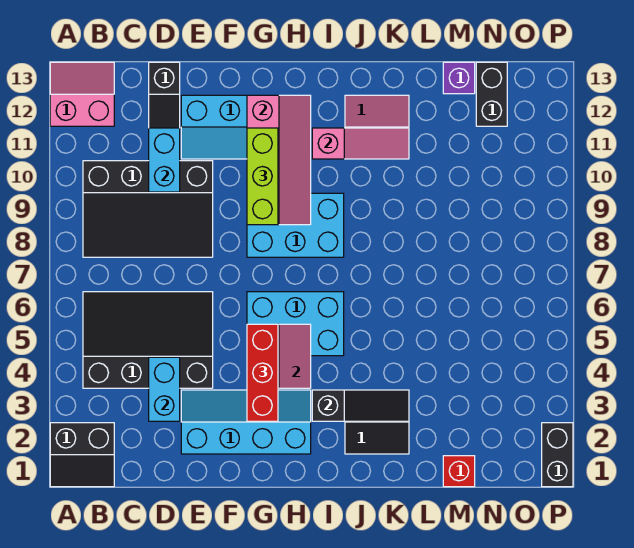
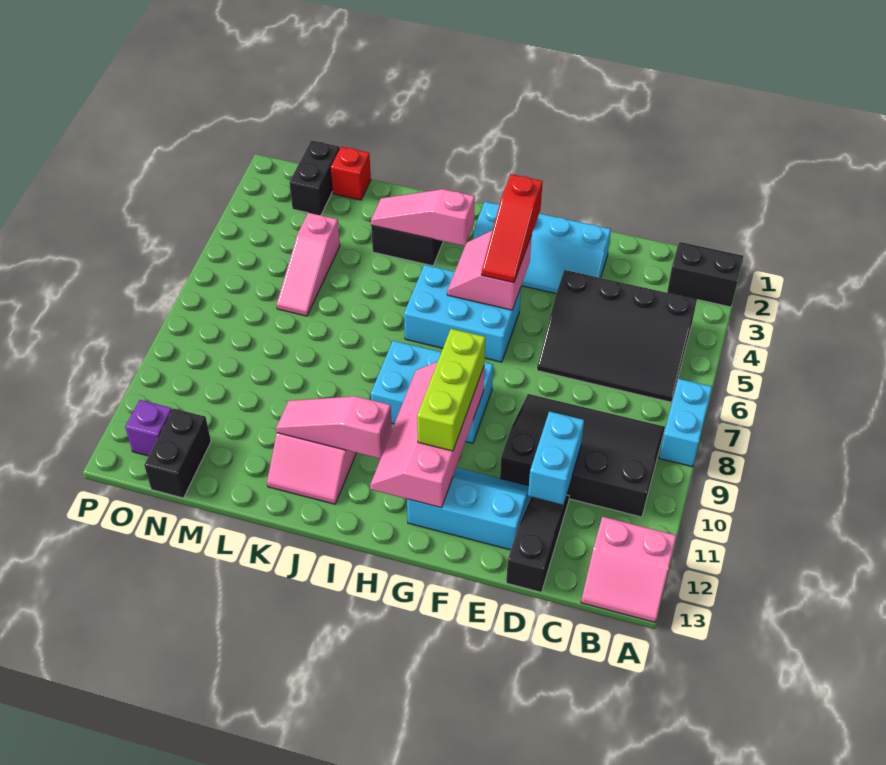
cyan brick D3:D4 level 2 -> cyan brick A7:A8 level 1
red brick G3:G5 level 3 -> red slope G3:G5 level 3 top 3
black slope I3:K3 level 2 top I -> pink slope I3:K3 level 2 top I
none -> pink slope M4:M6 level 1 top 4
purple brick M13 level 1 -> purple brick O12 level 1
black brick P1:P2 level 1 -> black brick N1:N2 level 1

